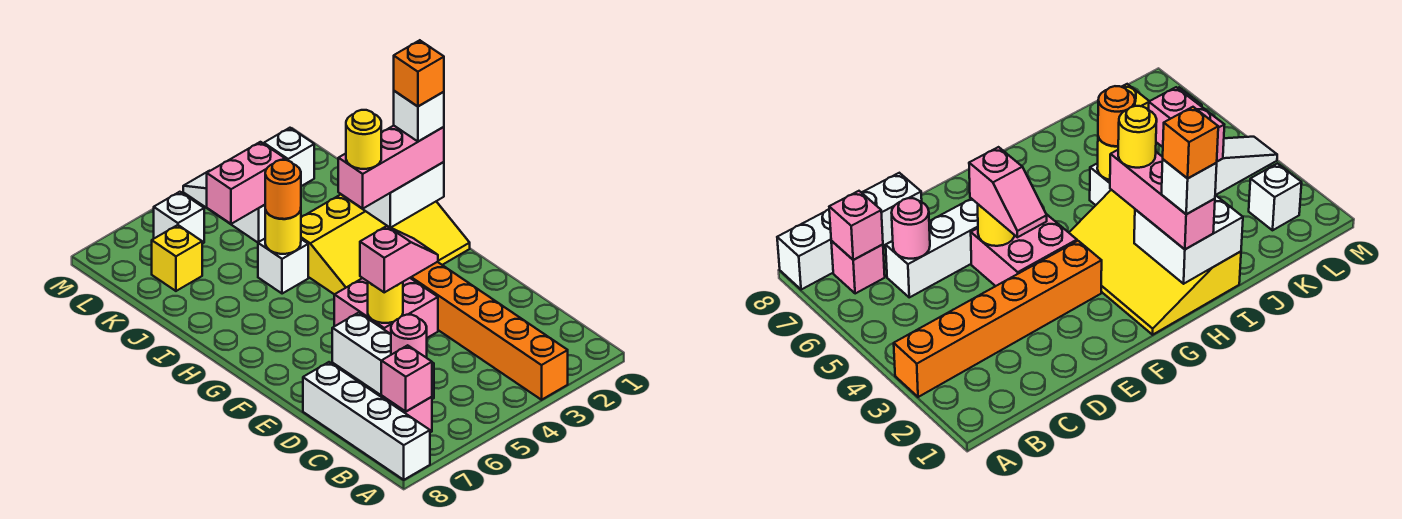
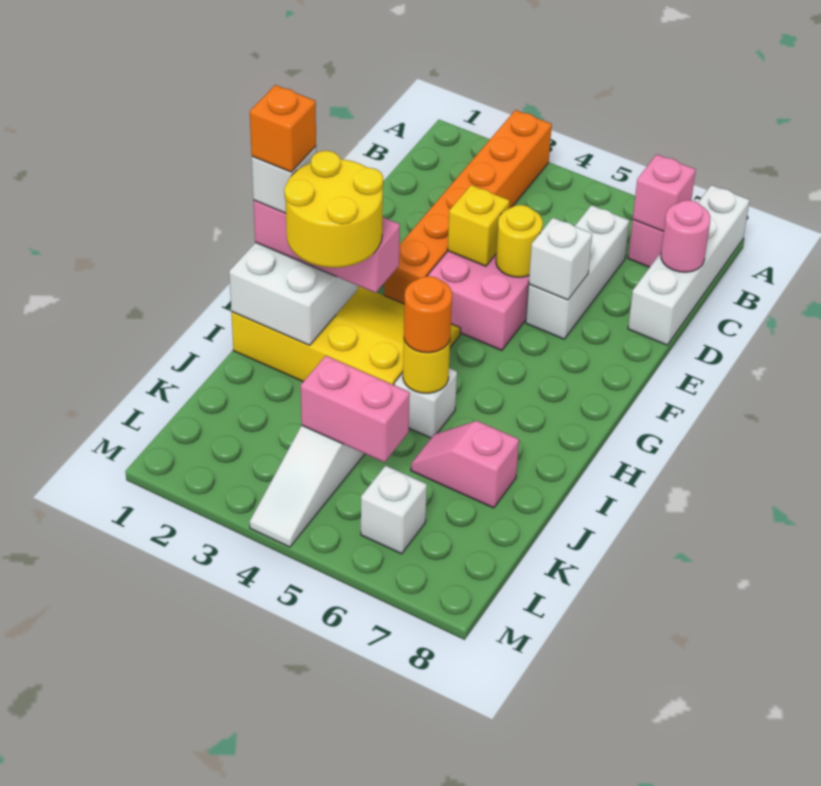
pink round brick C6 level 2 -> pink round brick C8 level 2
pink slope E4:E5 level 3 top 5 -> pink slope J6:J7 level 1 top 7
yellow round brick H3 level 4 -> yellow round brick H2:I3 level 4
yellow brick K7 level 1 -> yellow brick E4 level 2
white brick L2 level 1 -> white brick E6 level 2

